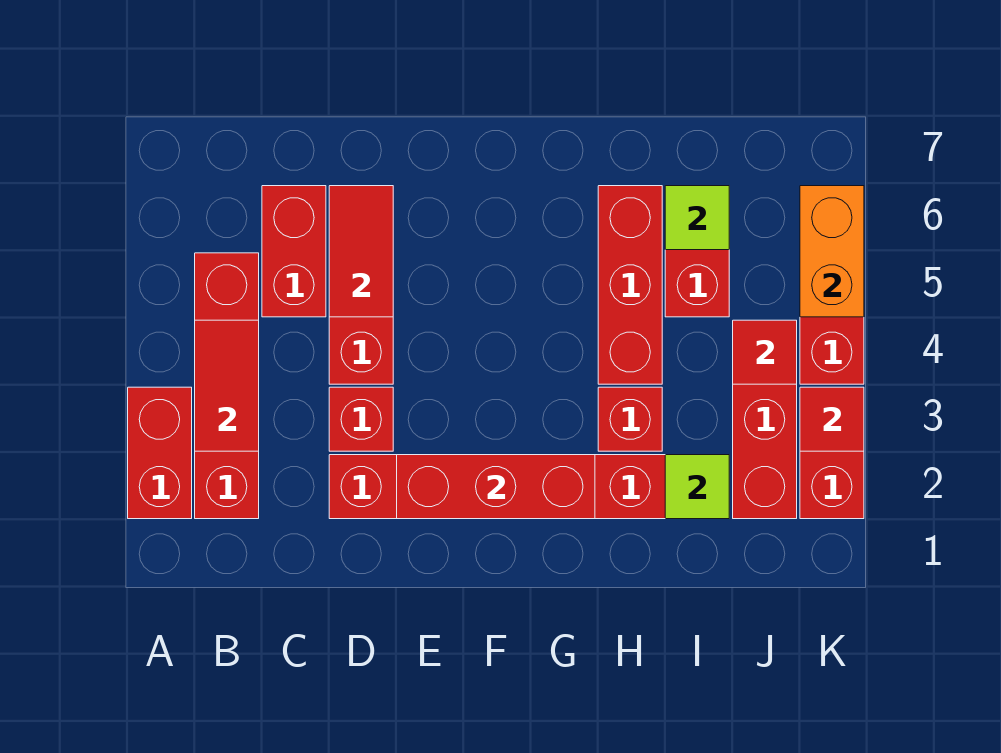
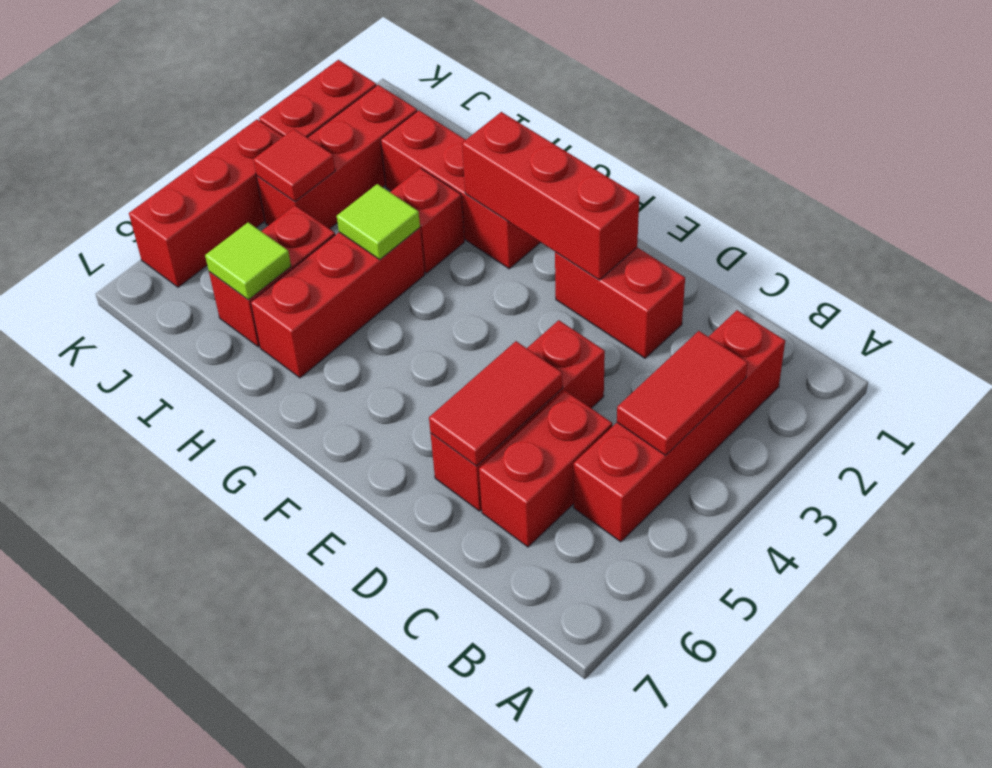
red brick A2:A3 level 1 -> none
red brick D3 level 1 -> none
lime tile I2 level 2 -> lime tile H4 level 2
red tile K3 level 2 -> none
orange brick K5:K6 level 2 -> none

